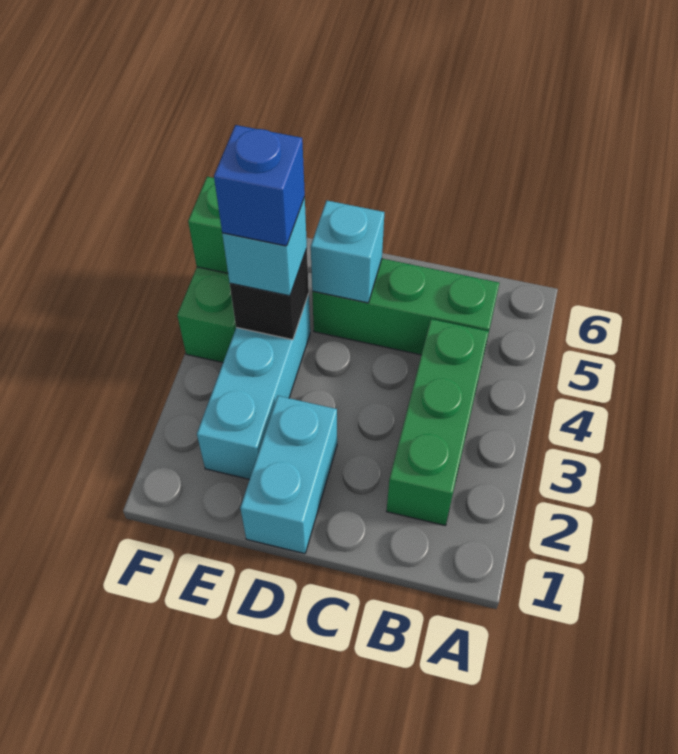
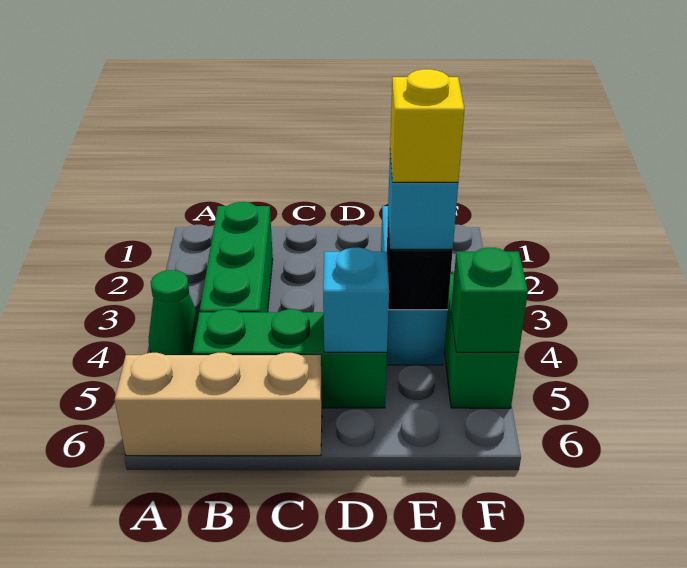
none -> green cone A4 level 1
none -> tan brick A6:C6 level 1
cyan brick D1:D2 level 1 -> none
blue brick E4 level 4 -> yellow brick E4 level 4

